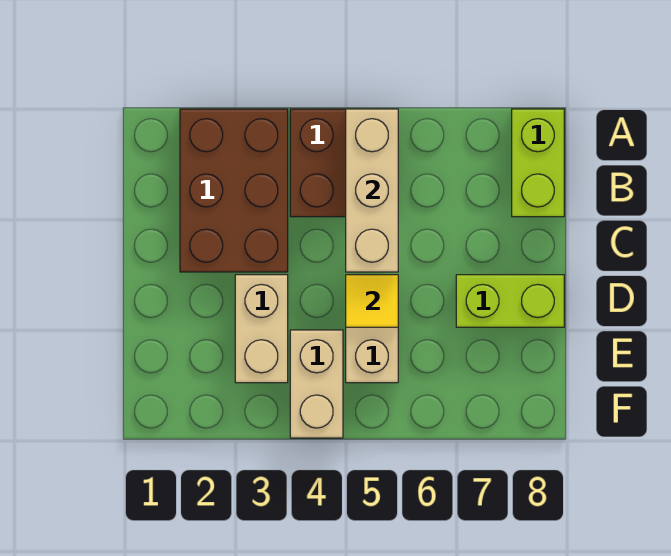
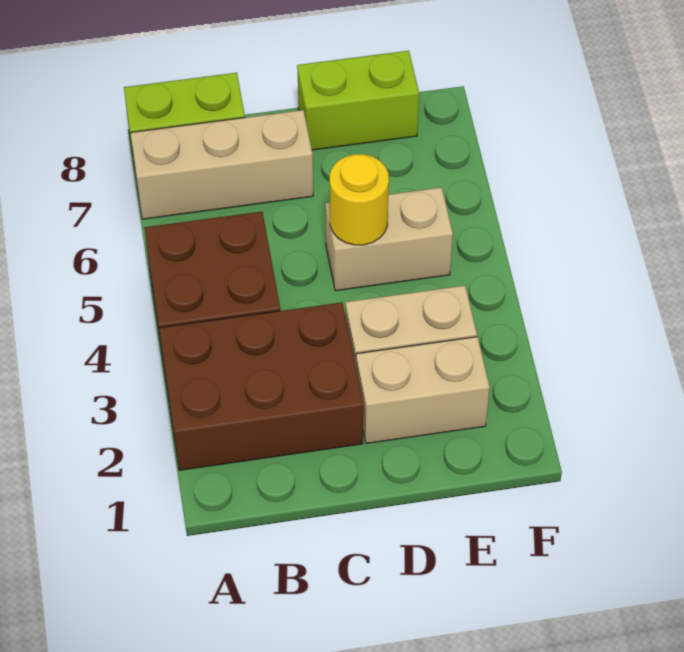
tan brick A5:C5 level 2 -> tan brick A7:C7 level 1
yellow tile D5 level 2 -> yellow round brick D5 level 2
lime brick D7:D8 level 1 -> lime brick D8:E8 level 1
tan brick E4:F4 level 1 -> tan brick D2:E2 level 1

